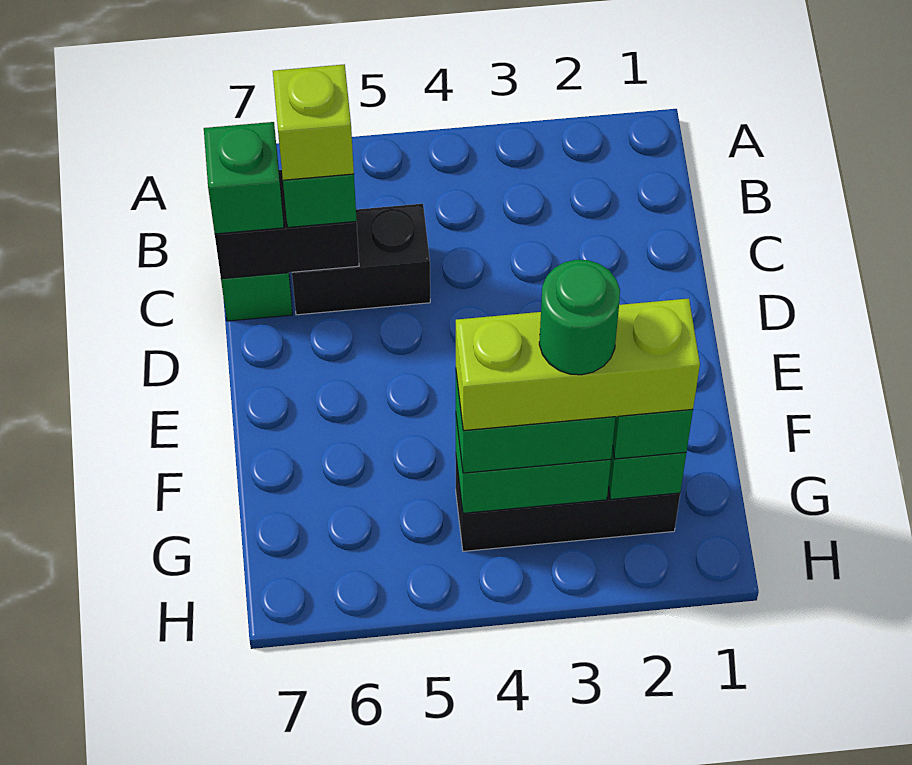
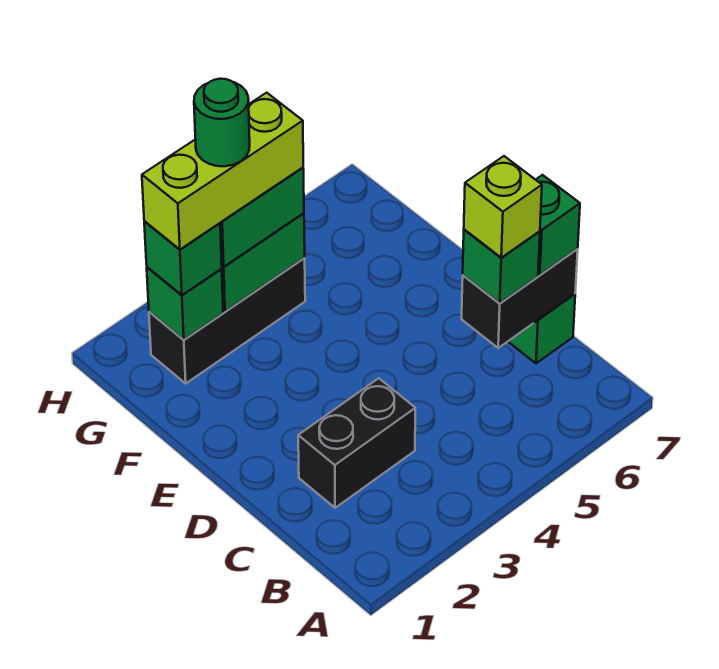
black brick C5:C6 level 1 -> black brick C2:C3 level 1

